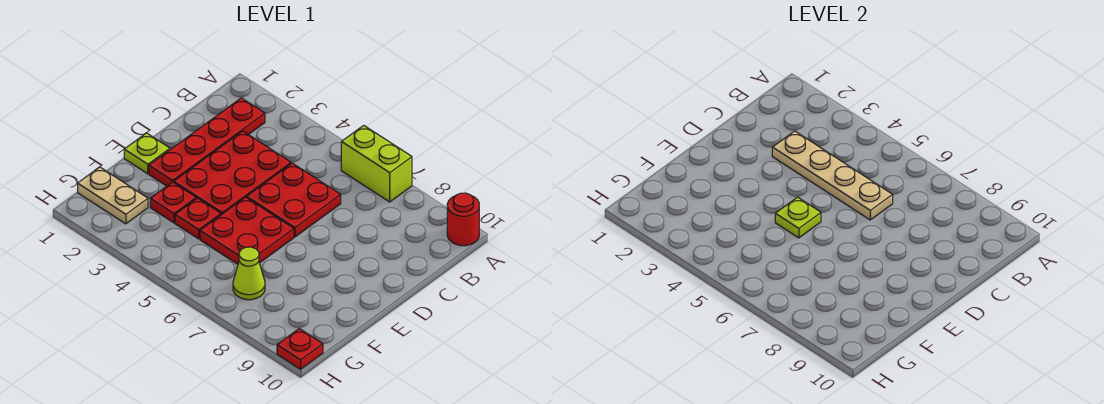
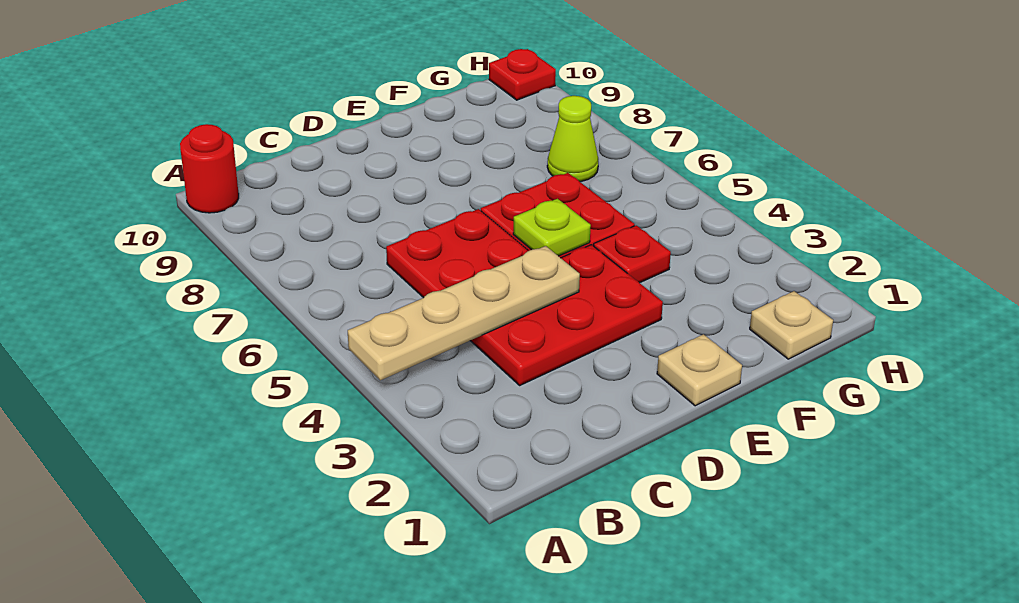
lime brick A6:A7 level 1 -> none
red plate B2:E2 level 1 -> none
tan plate C3:C6 level 2 -> tan plate A4:D4 level 2
lime plate E1 level 1 -> tan plate E1 level 1
red plate F3 level 1 -> none
tan plate G1:G2 level 1 -> tan plate G1 level 1

